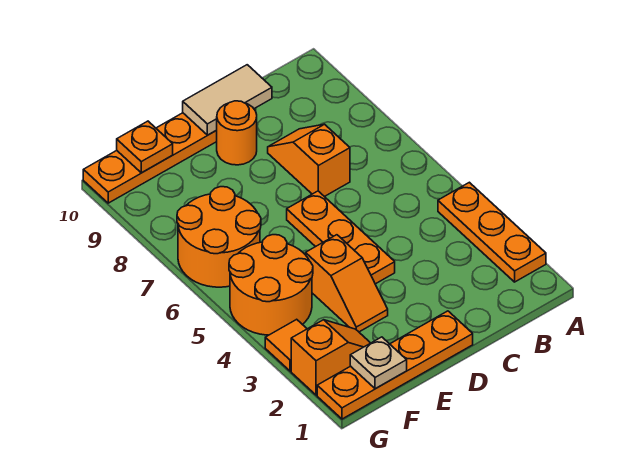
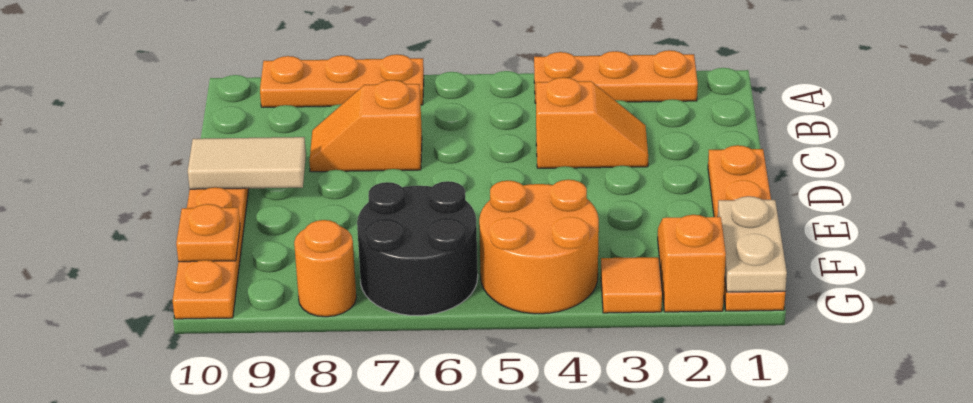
tan tile C10:D10 level 2 -> tan tile D9:D10 level 2
orange plate D4:D6 level 1 -> orange plate A7:A9 level 1
orange round brick D9 level 1 -> orange round brick G8 level 1
orange slope E3:E4 level 1 top 4 -> orange slope C3:C4 level 1 top 4
tan plate F1 level 2 -> tan plate F1:G1 level 2
orange round brick F6:G7 level 1 -> black round brick F6:G7 level 1

